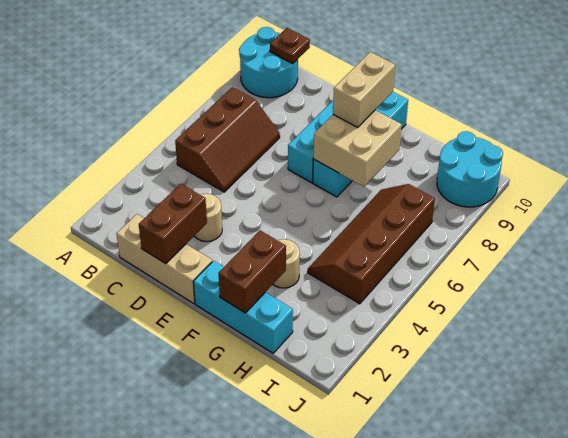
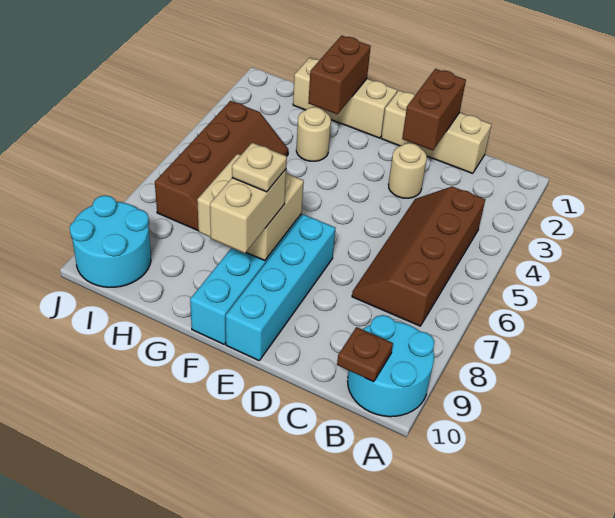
brown slope B5:C7 level 1 top B -> brown slope B4:C7 level 1 top B
cyan brick F1:H1 level 1 -> tan brick F1:H1 level 1
none -> tan plate F8 level 4

